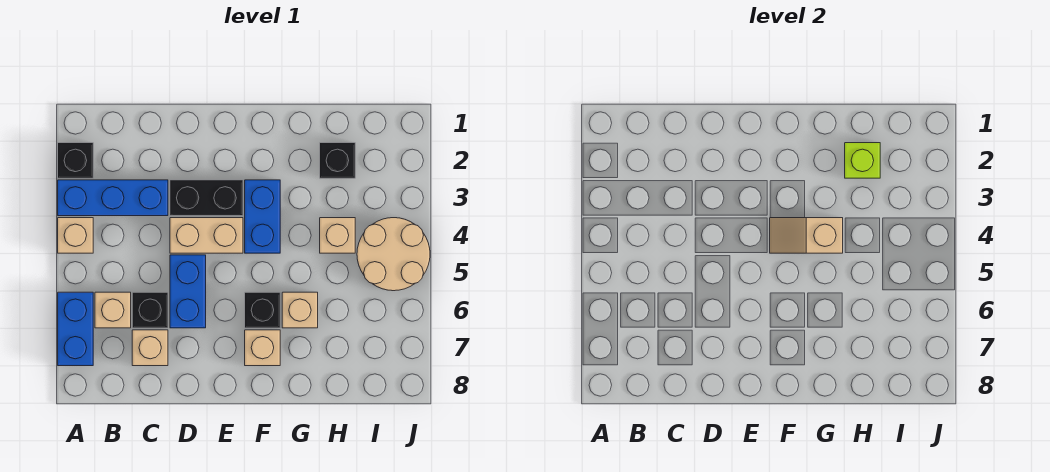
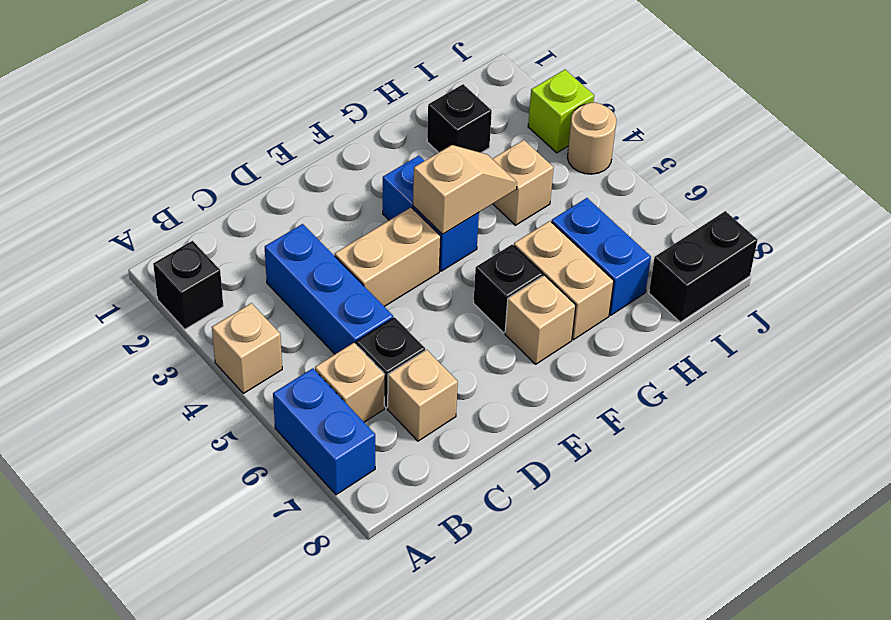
blue brick A3:C3 level 1 -> blue brick C3:C5 level 1
black brick D3:E3 level 1 -> black brick I8:J8 level 1
blue brick D5:D6 level 1 -> blue brick H6:H7 level 1
tan slope F4:G4 level 2 top G -> tan slope F4:G4 level 2 top F
tan brick G6 level 1 -> tan brick G6:G7 level 1
lime brick H2 level 2 -> lime brick J3 level 1
tan round brick I4:J5 level 1 -> tan round brick J4 level 1

